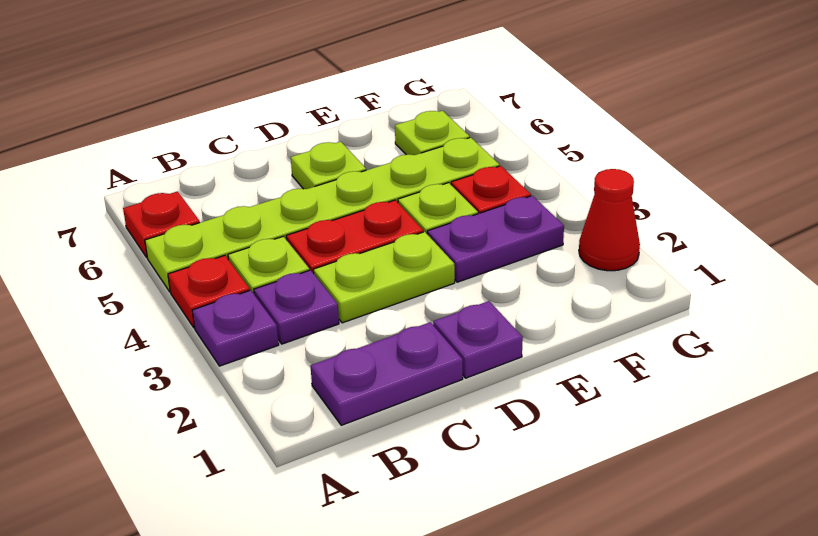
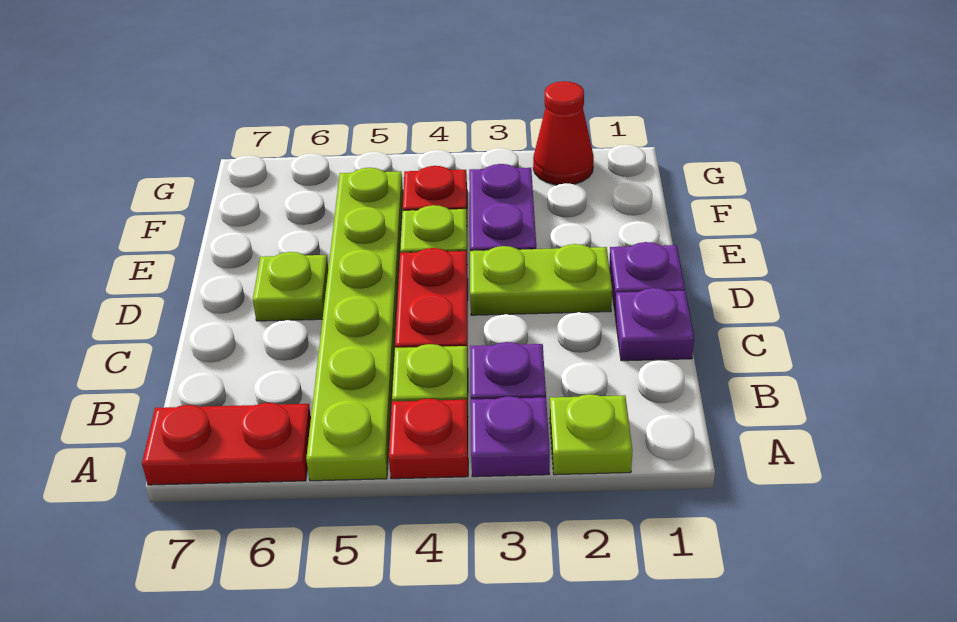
red plate A6 level 1 -> red plate A6:A7 level 1
purple plate B1:C1 level 1 -> purple plate C1 level 1
lime plate C3:D3 level 1 -> lime plate D2:D3 level 1
lime plate F6 level 1 -> lime plate A2 level 1

